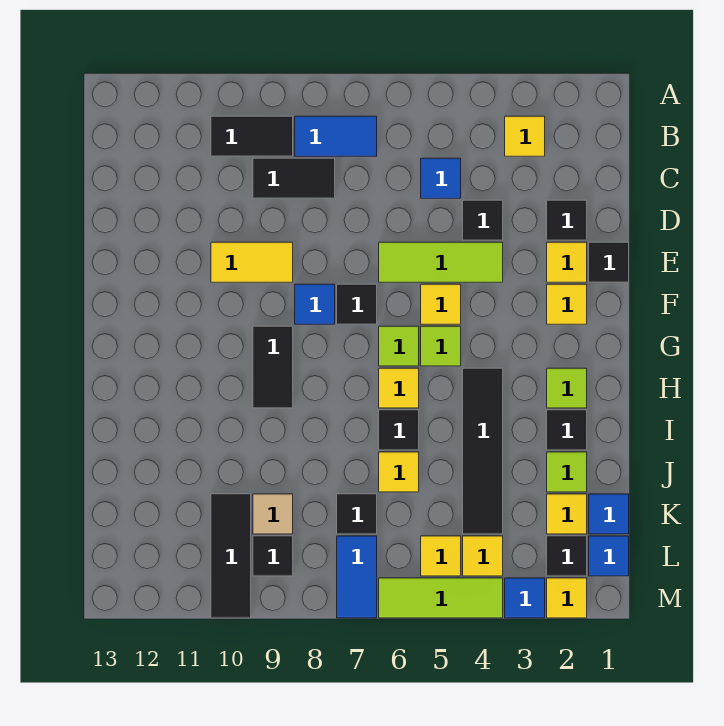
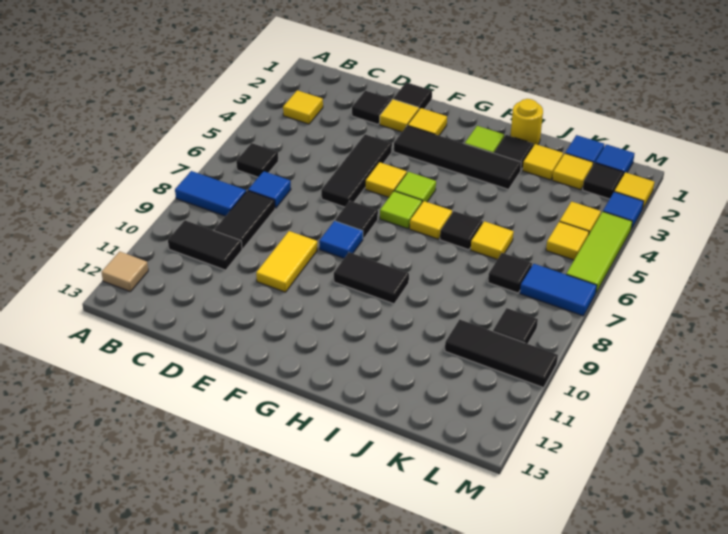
blue tile B7:B8 level 1 -> blue tile A8:B8 level 1
black tile B9:B10 level 1 -> black tile B10:C10 level 1
blue tile C5 level 1 -> blue tile C7 level 1
black tile D4 level 1 -> black tile B6 level 1
lime tile E4:E6 level 1 -> black tile E4:E6 level 1
black tile H4:K4 level 1 -> black tile F3:I3 level 1
none -> yellow round brick I1 level 1
lime tile J2 level 1 -> yellow tile J2 level 1
tan tile K9 level 1 -> tan tile A12 level 1

